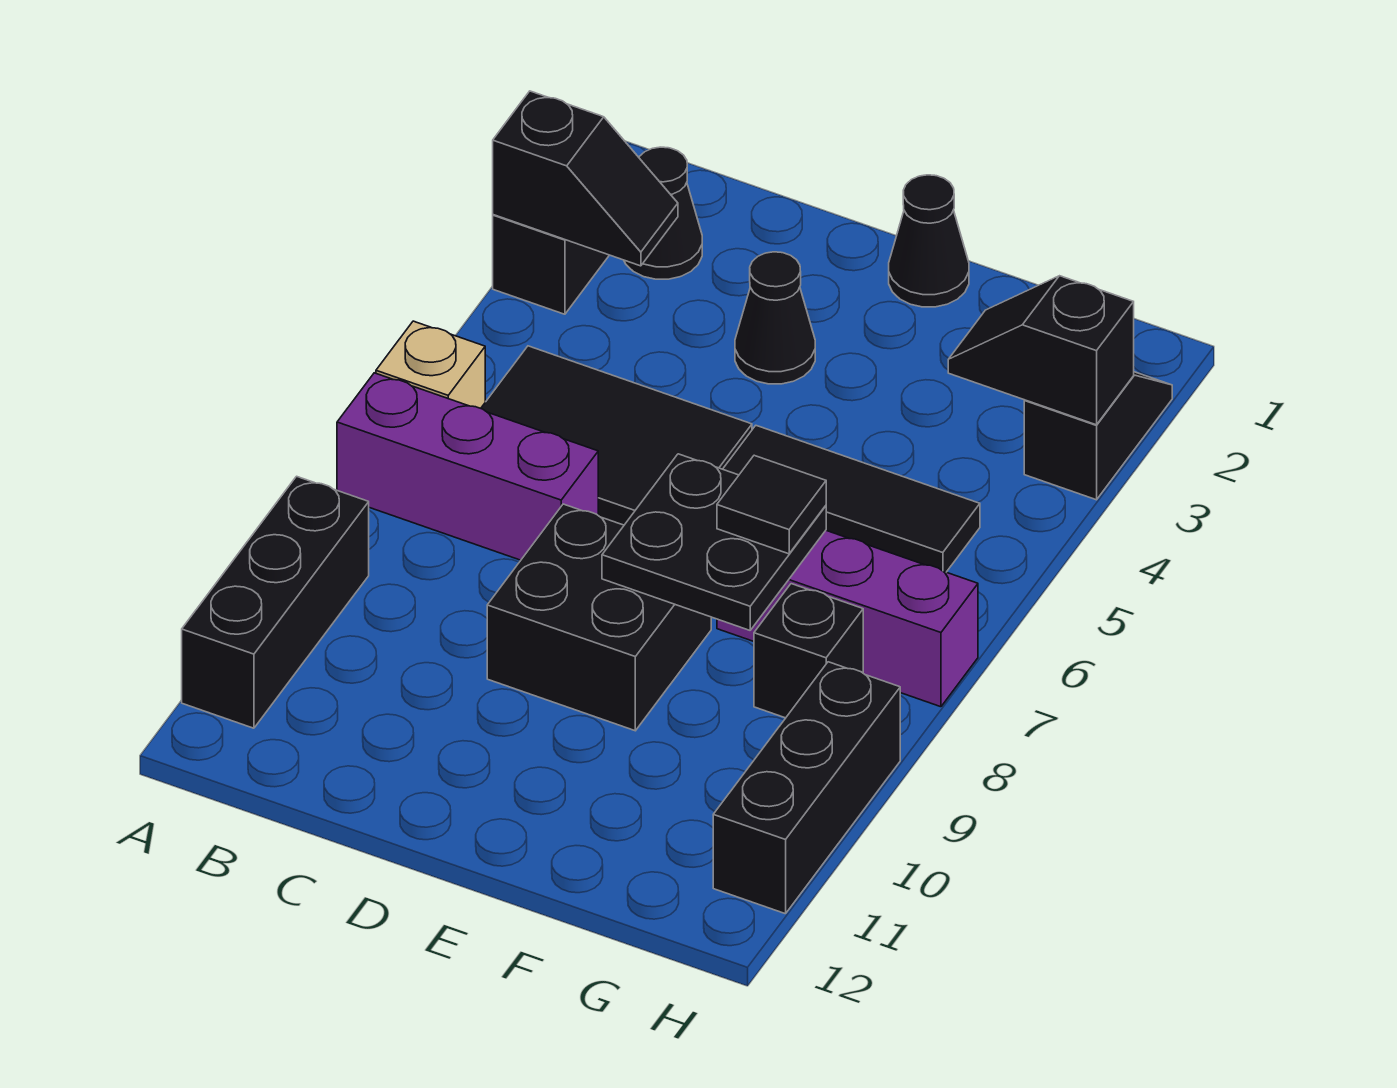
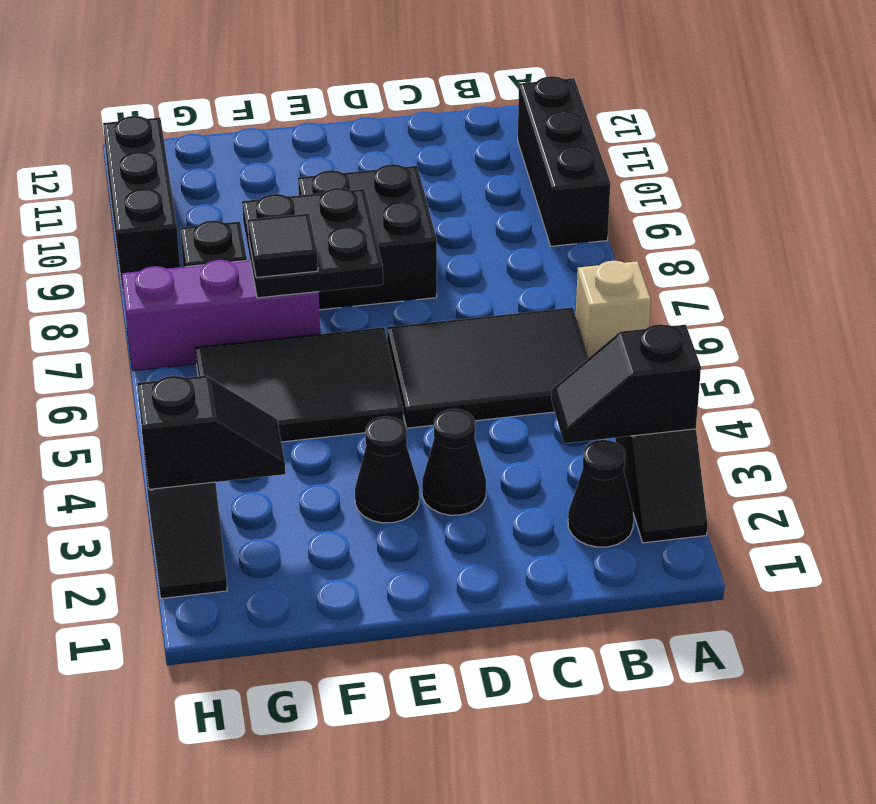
purple brick A7:C7 level 1 -> none
black cone E1 level 1 -> black cone E3 level 1
black tile E5:G5 level 1 -> black tile E5:G6 level 1

